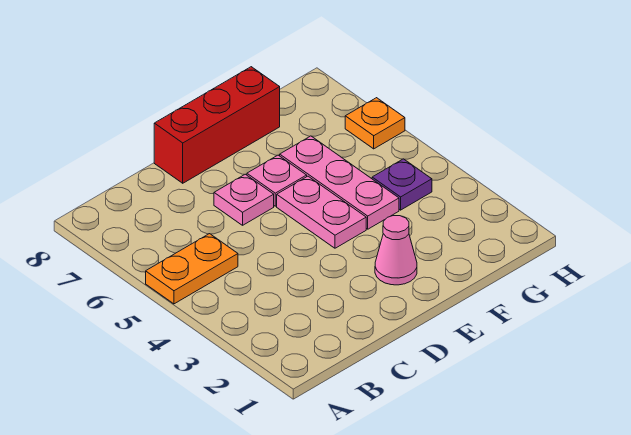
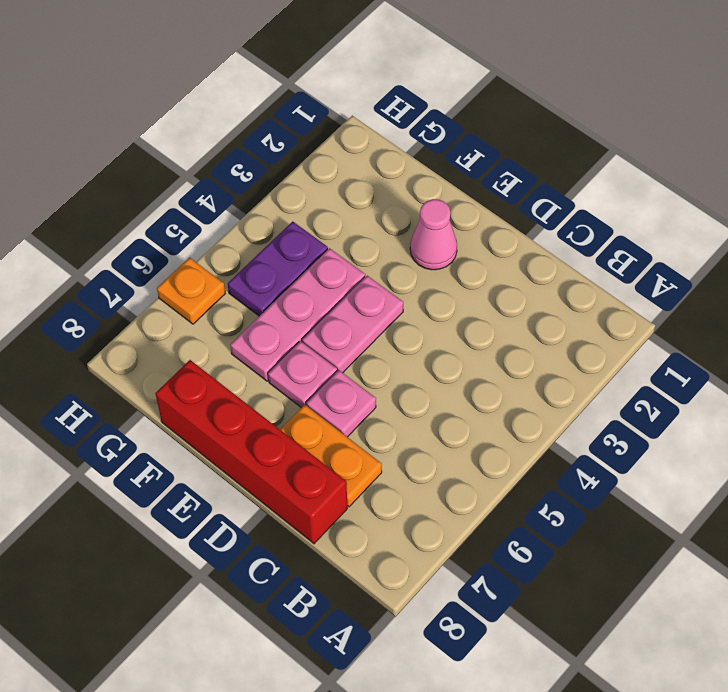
orange plate A5:B5 level 1 -> orange plate C7:D7 level 1
red brick D8:F8 level 1 -> red brick C8:F8 level 1
purple plate G4 level 1 -> purple plate G4:G5 level 1

